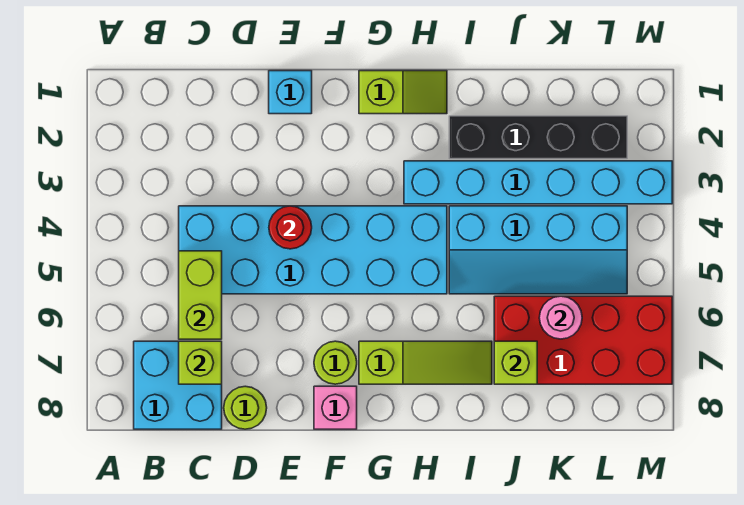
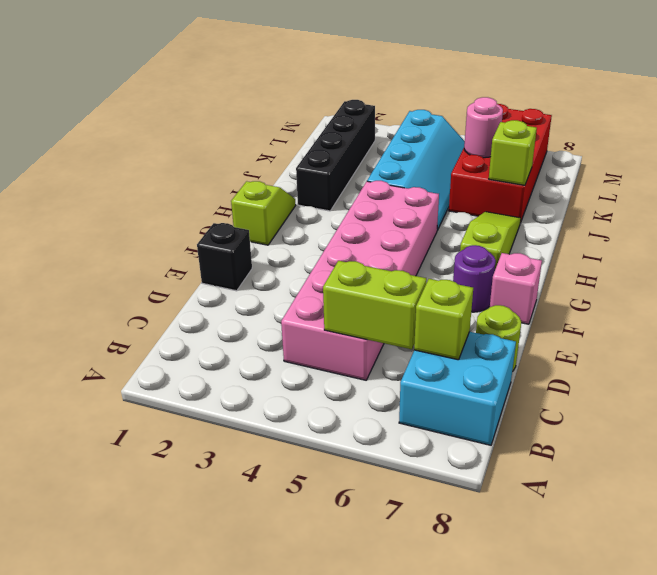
cyan brick C4:H5 level 1 -> pink brick C4:H5 level 1
cyan brick E1 level 1 -> black brick E1 level 1
red round brick E4 level 2 -> none
lime round brick F7 level 1 -> purple round brick F7 level 1
cyan brick H3:M3 level 1 -> none

